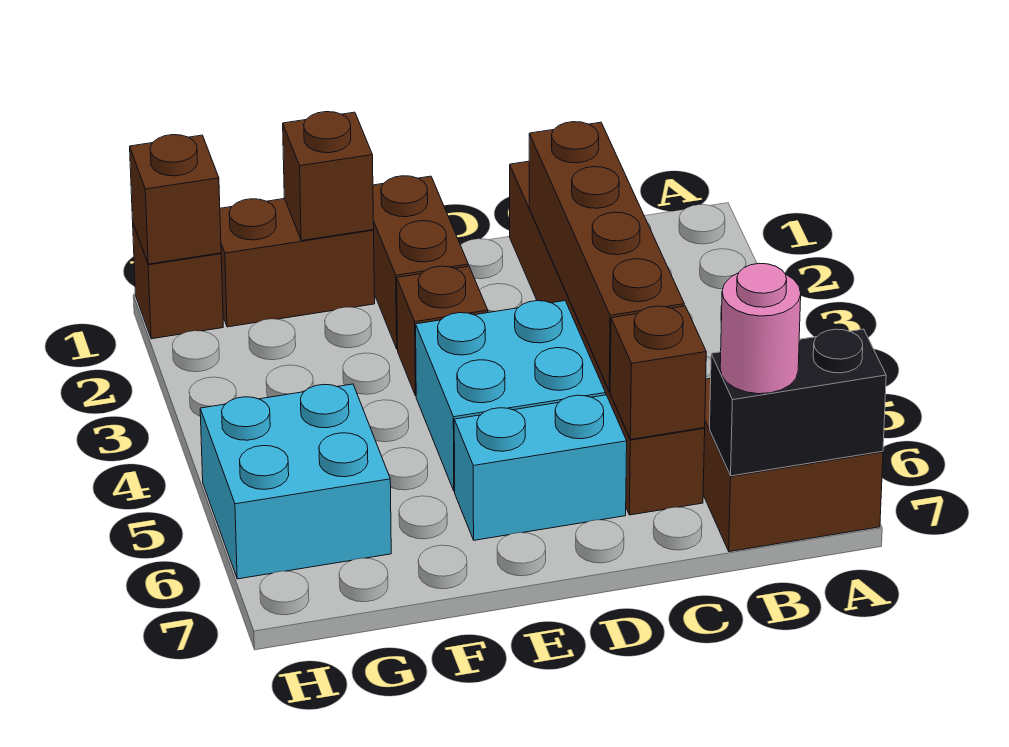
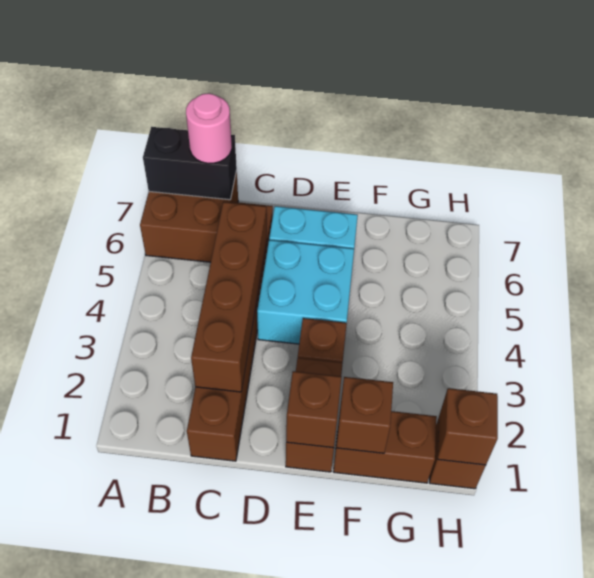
brown brick C6 level 2 -> brown brick E1 level 2
cyan brick G5:H6 level 1 -> none

